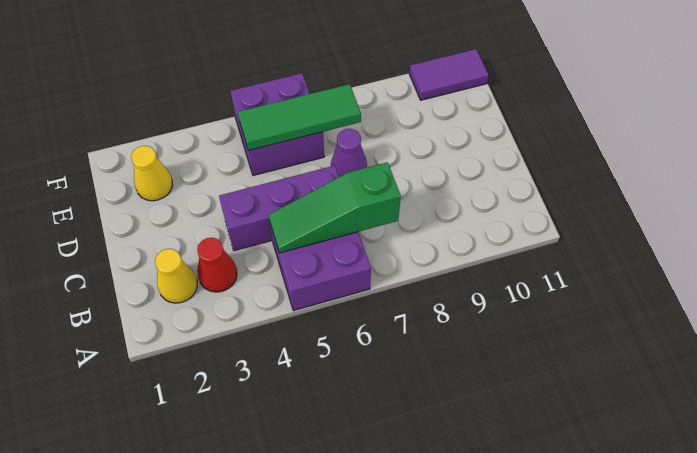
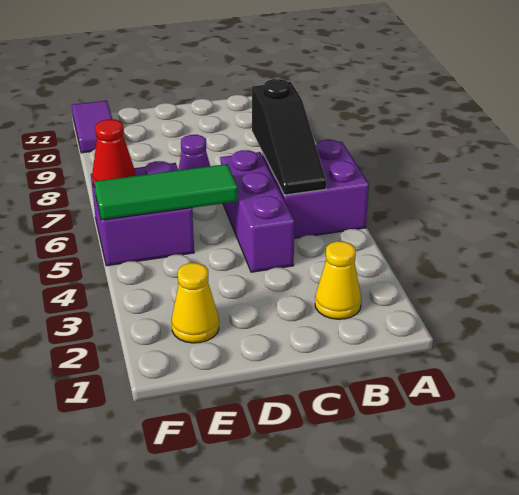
red cone B3 level 1 -> red cone F6 level 2
green slope B5:B7 level 2 top 7 -> black slope B5:B7 level 2 top 7
green tile E5:E7 level 2 -> green tile D5:F5 level 2

